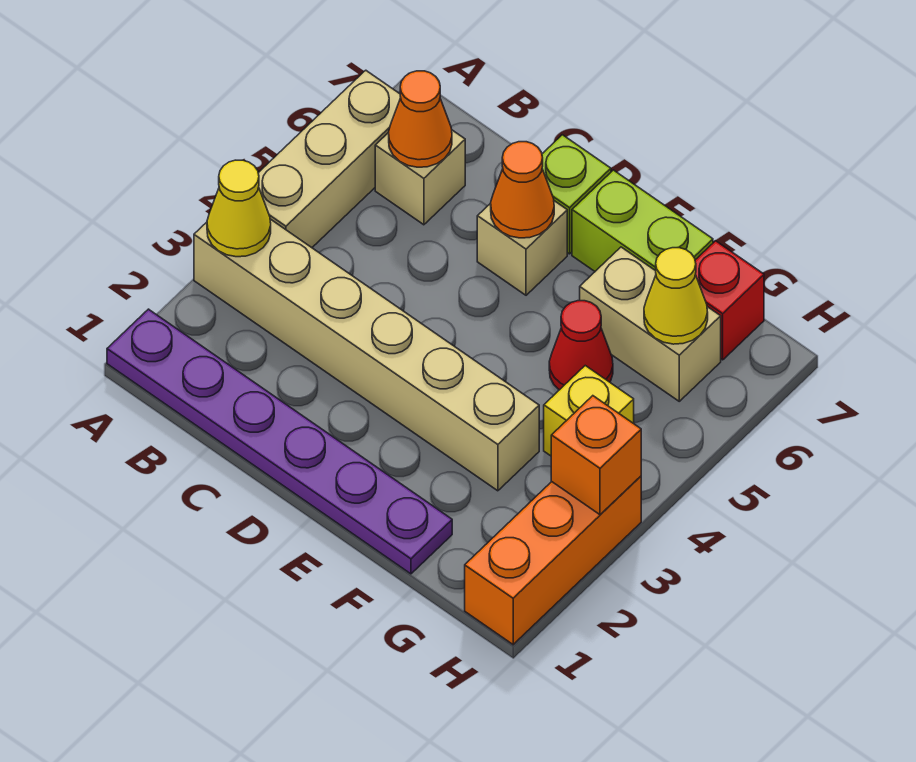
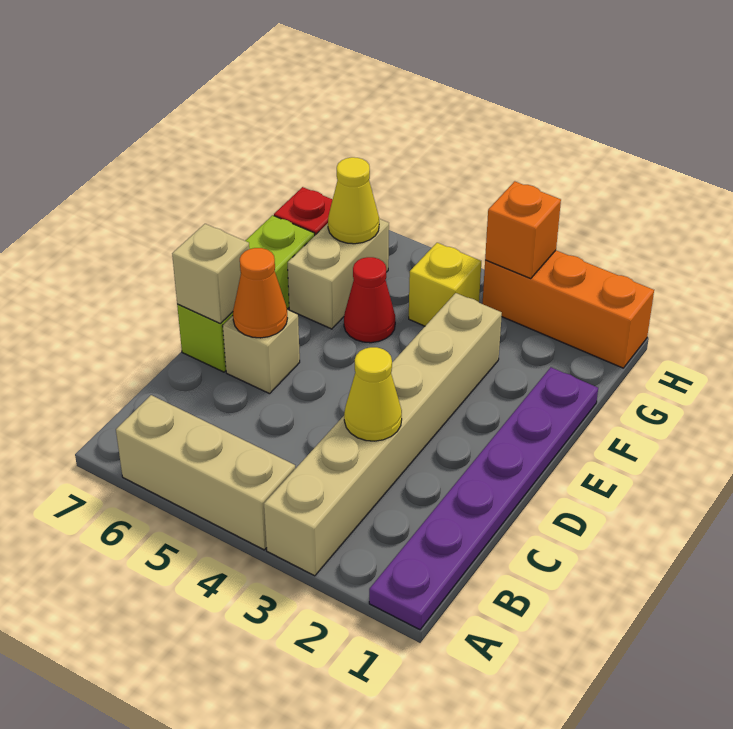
yellow cone A3 level 2 -> yellow cone C3 level 2
tan brick B6 level 1 -> tan brick D7 level 2
orange cone B6 level 2 -> none

